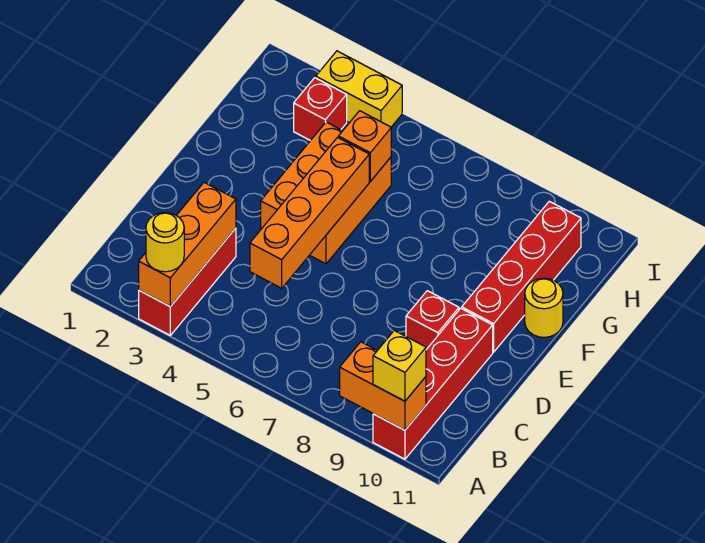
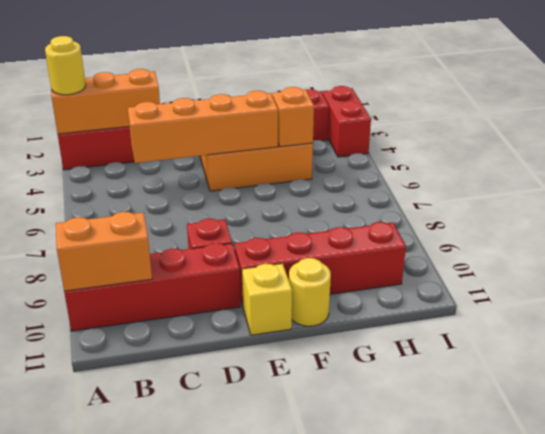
orange brick A9:A10 level 2 -> orange brick A10:B10 level 2
yellow brick A10 level 3 -> yellow brick E11 level 1
yellow brick I3:I4 level 1 -> red brick I3:I4 level 1

